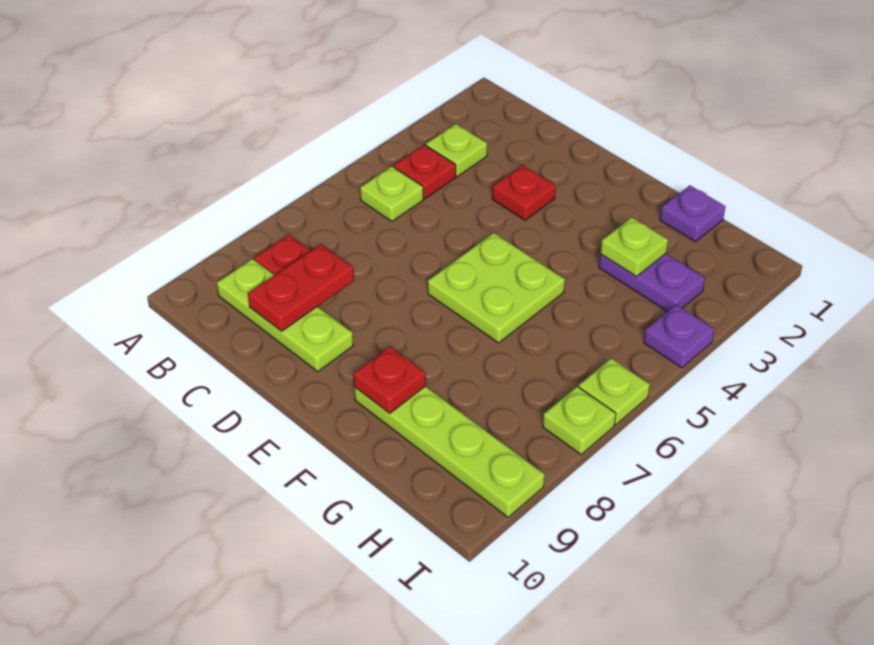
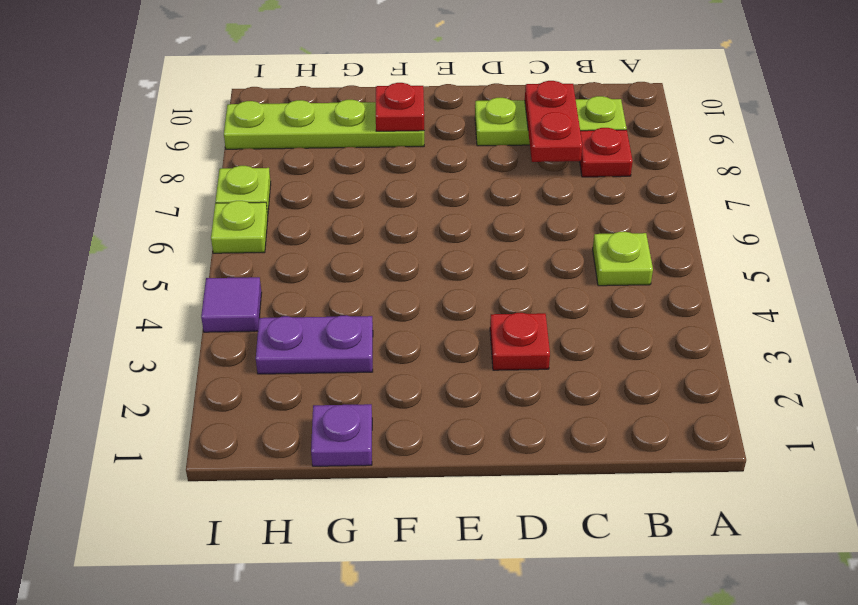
lime plate B3 level 1 -> none
red plate B4 level 1 -> none
lime plate E5:F6 level 1 -> none
lime plate G3 level 2 -> none
purple plate I4 level 1 -> purple tile I4 level 1

